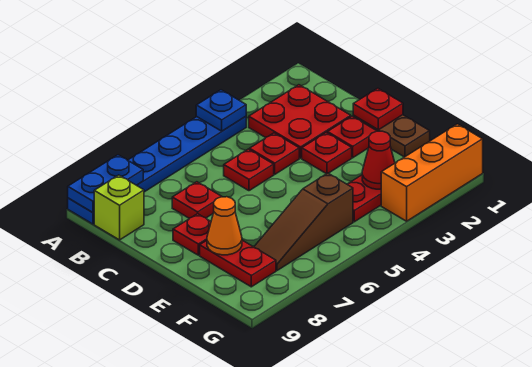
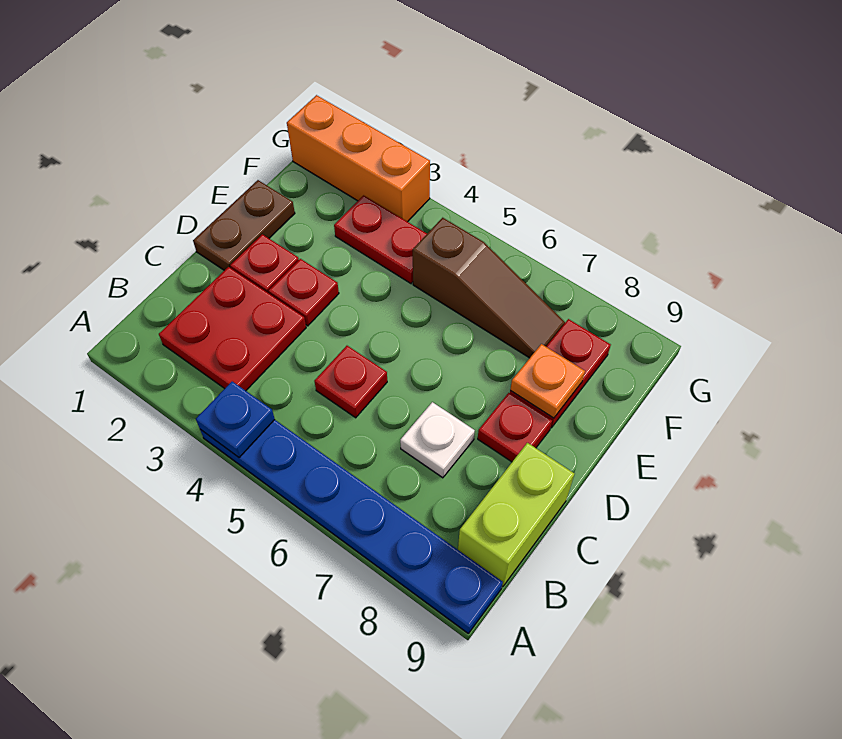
blue plate A8:A9 level 2 -> none
lime brick B9 level 1 -> lime brick B9:C9 level 1
red plate C4 level 1 -> none
red plate C7 level 1 -> white plate C7 level 1
red plate D1 level 2 -> none
orange cone E8 level 2 -> orange plate E8 level 2
red cone F3 level 2 -> none

